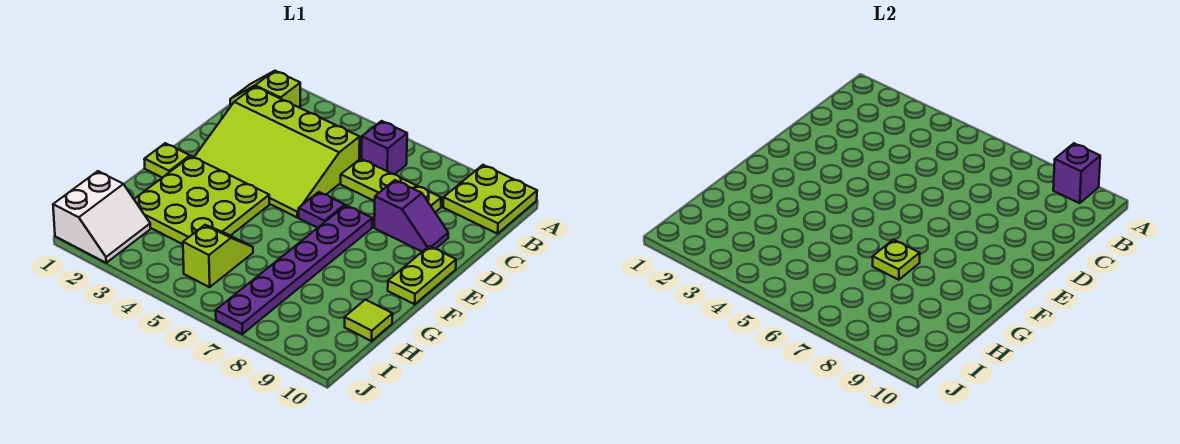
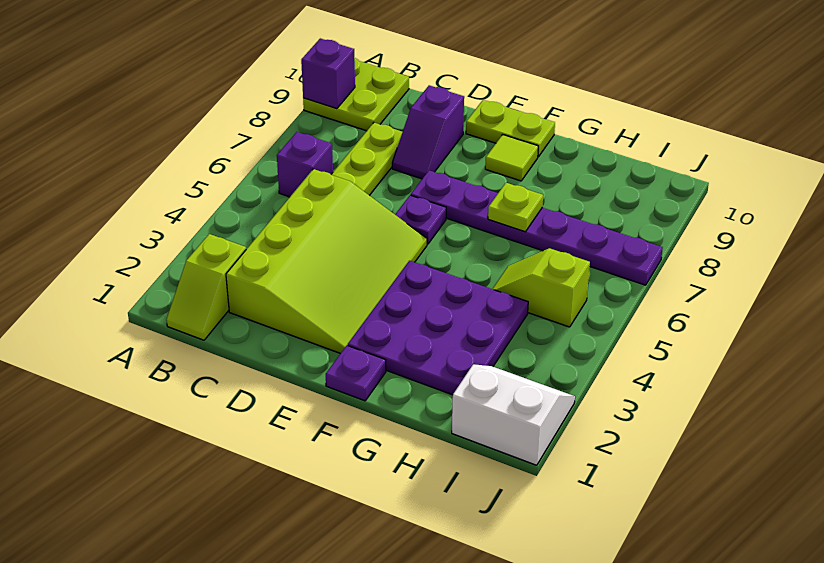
purple slope D8:D9 level 1 top 8 -> purple slope D8:D9 level 1 top 9
lime plate F1 level 1 -> purple plate F1 level 1
lime plate F2:H4 level 1 -> purple plate F2:H4 level 1
lime tile H10 level 1 -> lime tile F9 level 1

